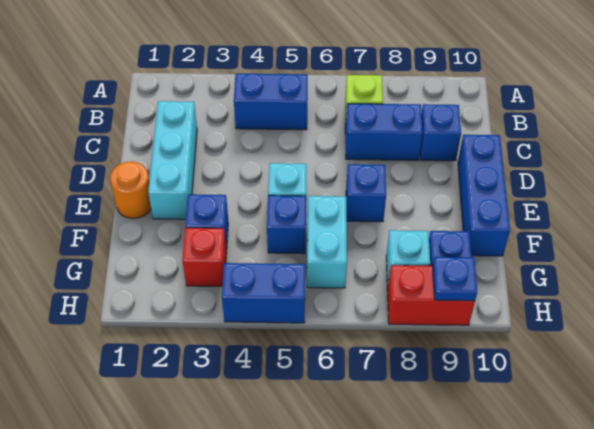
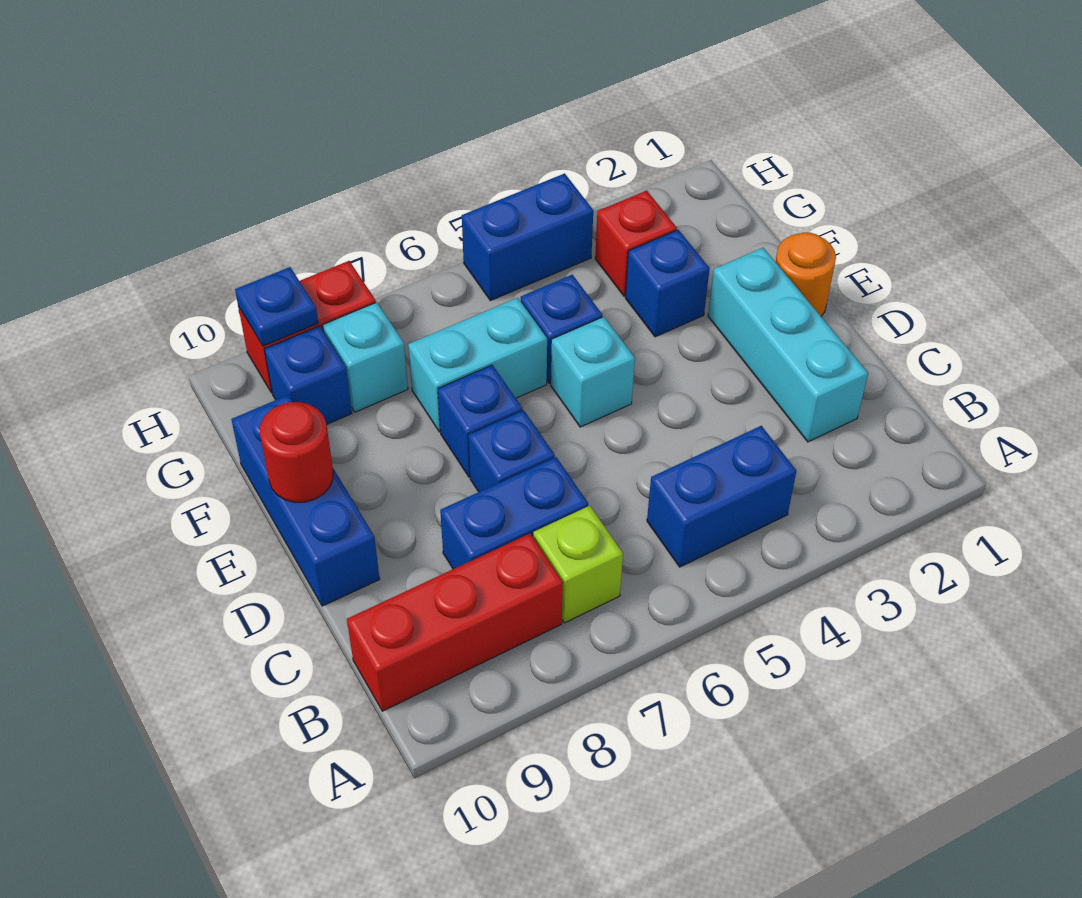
none -> red brick B8:B10 level 1
blue brick C9 level 1 -> blue brick D7 level 1
none -> red round brick E10 level 2
cyan brick F6:G6 level 1 -> cyan brick F6:F7 level 1

